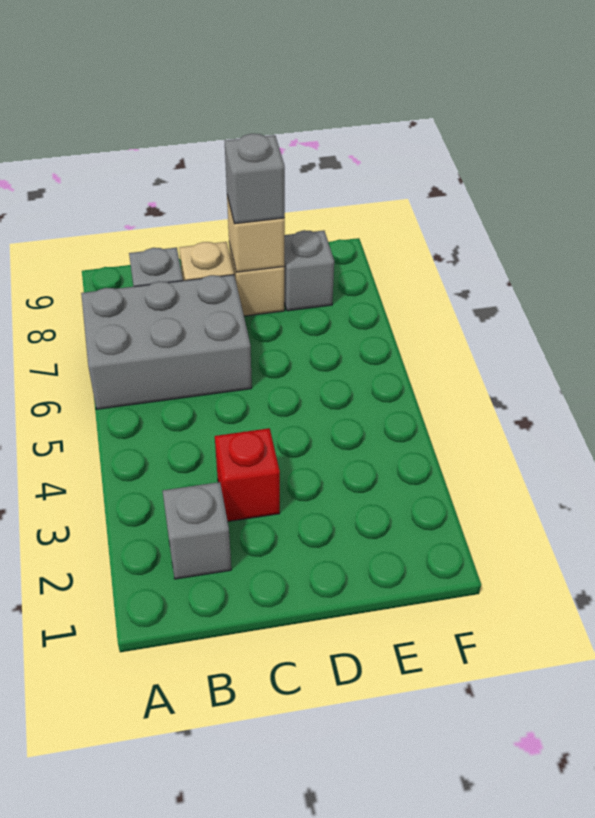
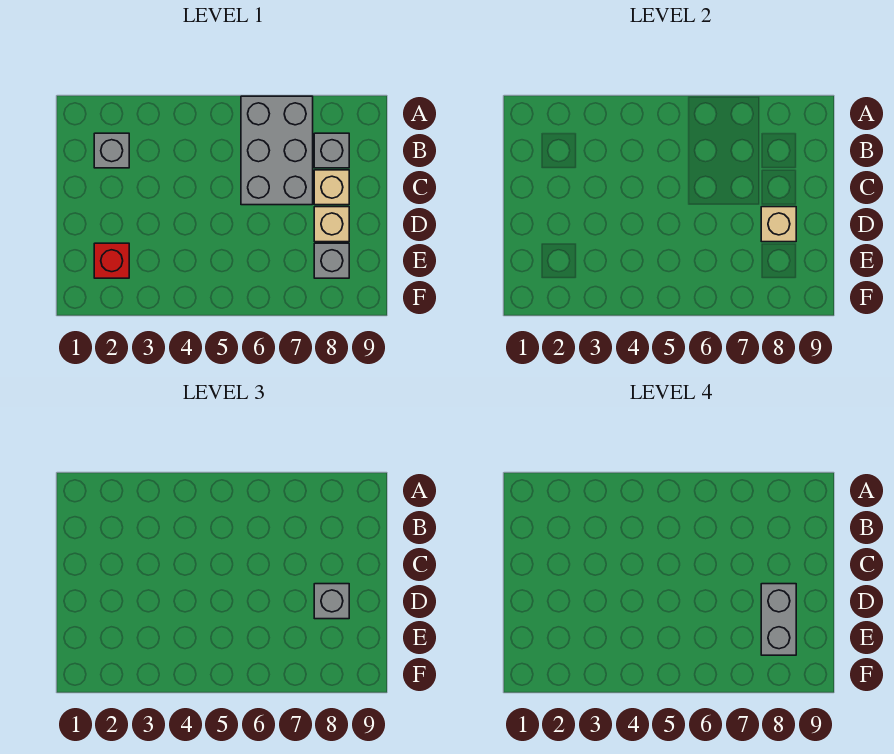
red brick C3 level 1 -> red brick E2 level 1
none -> grey brick D8:E8 level 4

